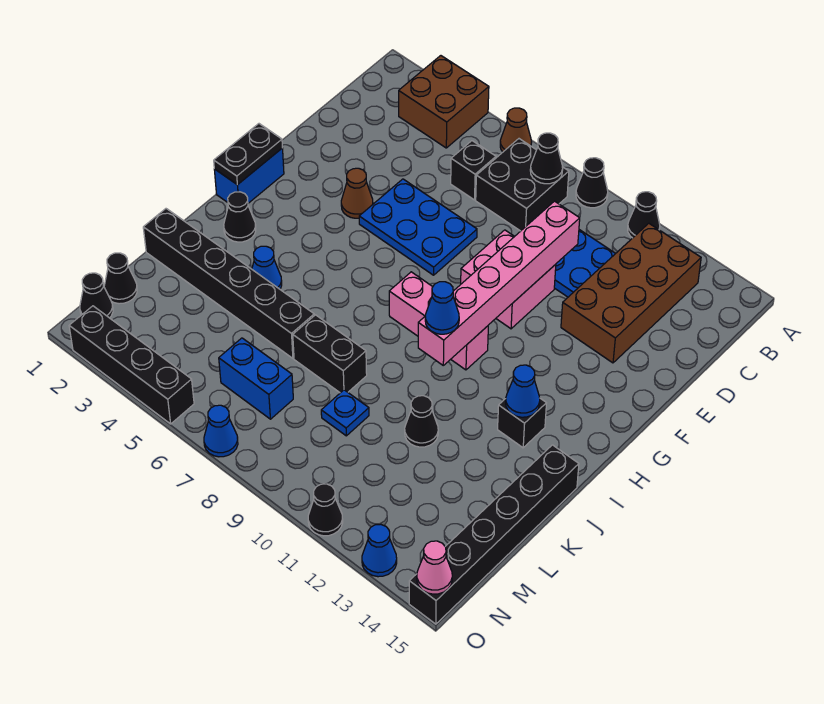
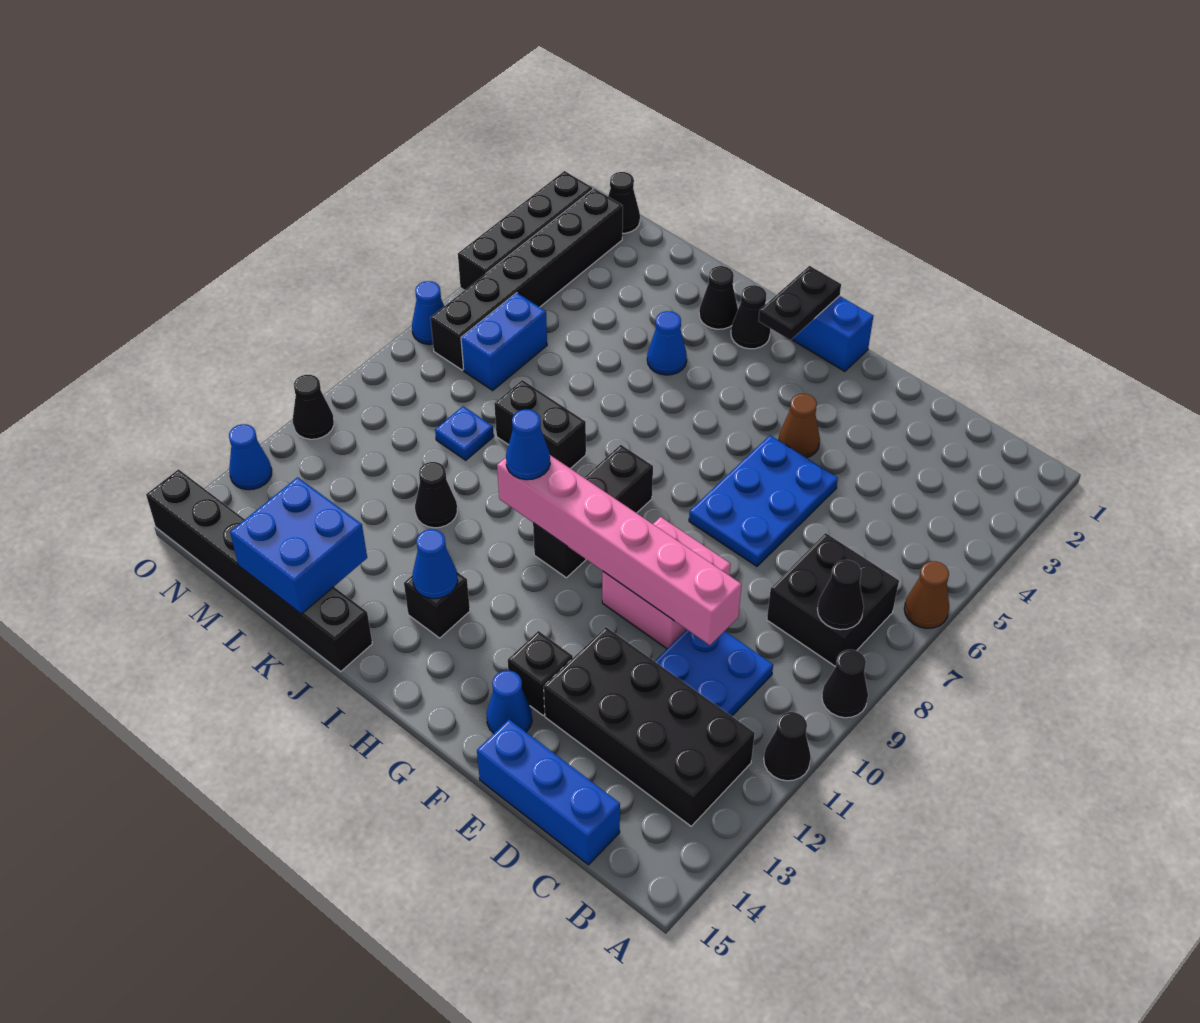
brown brick A3:B4 level 1 -> none
brown brick B12:E13 level 1 -> black brick B12:E13 level 1
black brick C6 level 1 -> black brick F13 level 1
none -> blue brick C15:E15 level 1
none -> blue cone F14 level 1
black plate G1:H1 level 2 -> black plate H1:H2 level 2
pink brick H8:H10 level 1 -> black brick H8:H10 level 1
black brick K1:K6 level 1 -> black brick N2:N7 level 1
black brick K7:K8 level 1 -> black brick J8:K8 level 1
none -> blue brick K14:L15 level 2
black cone M1 level 1 -> black cone J2 level 1
pink cone O15 level 2 -> none

